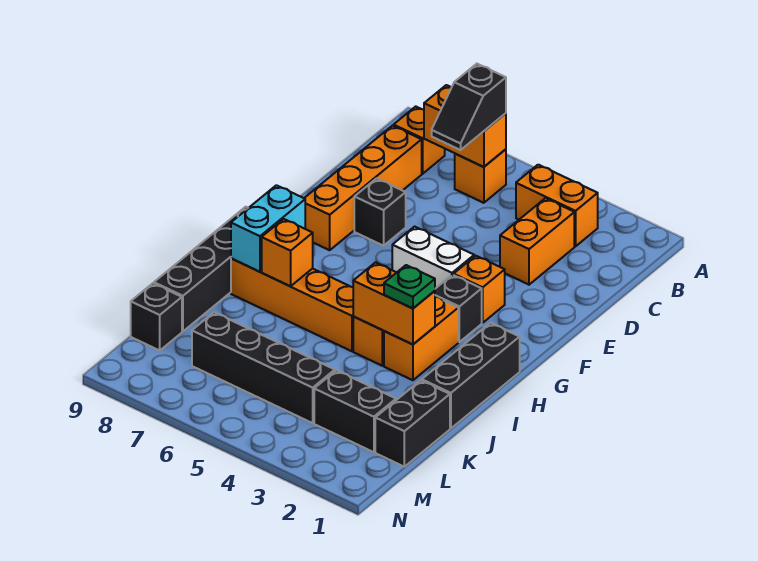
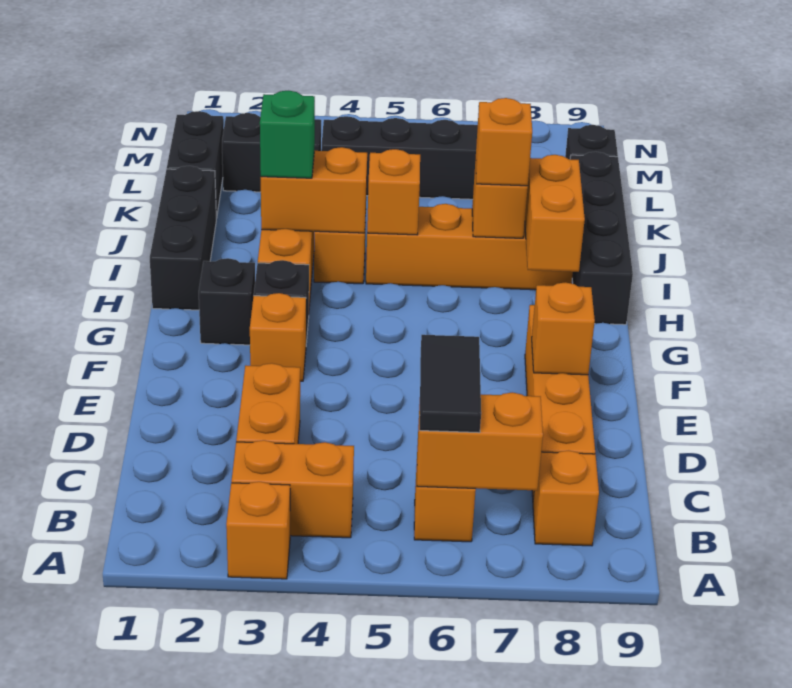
none -> orange brick A3 level 1
black slope B6:C6 level 3 top B -> black tile B6:C6 level 3
black brick E7 level 1 -> black brick G2 level 1
none -> orange brick E8 level 2
white brick F4:F5 level 1 -> none
cyan brick H8:I8 level 2 -> orange brick H8:I8 level 2
green plate I3 level 3 -> green brick I3 level 3
none -> orange brick I5 level 2
none -> orange brick I7 level 3

